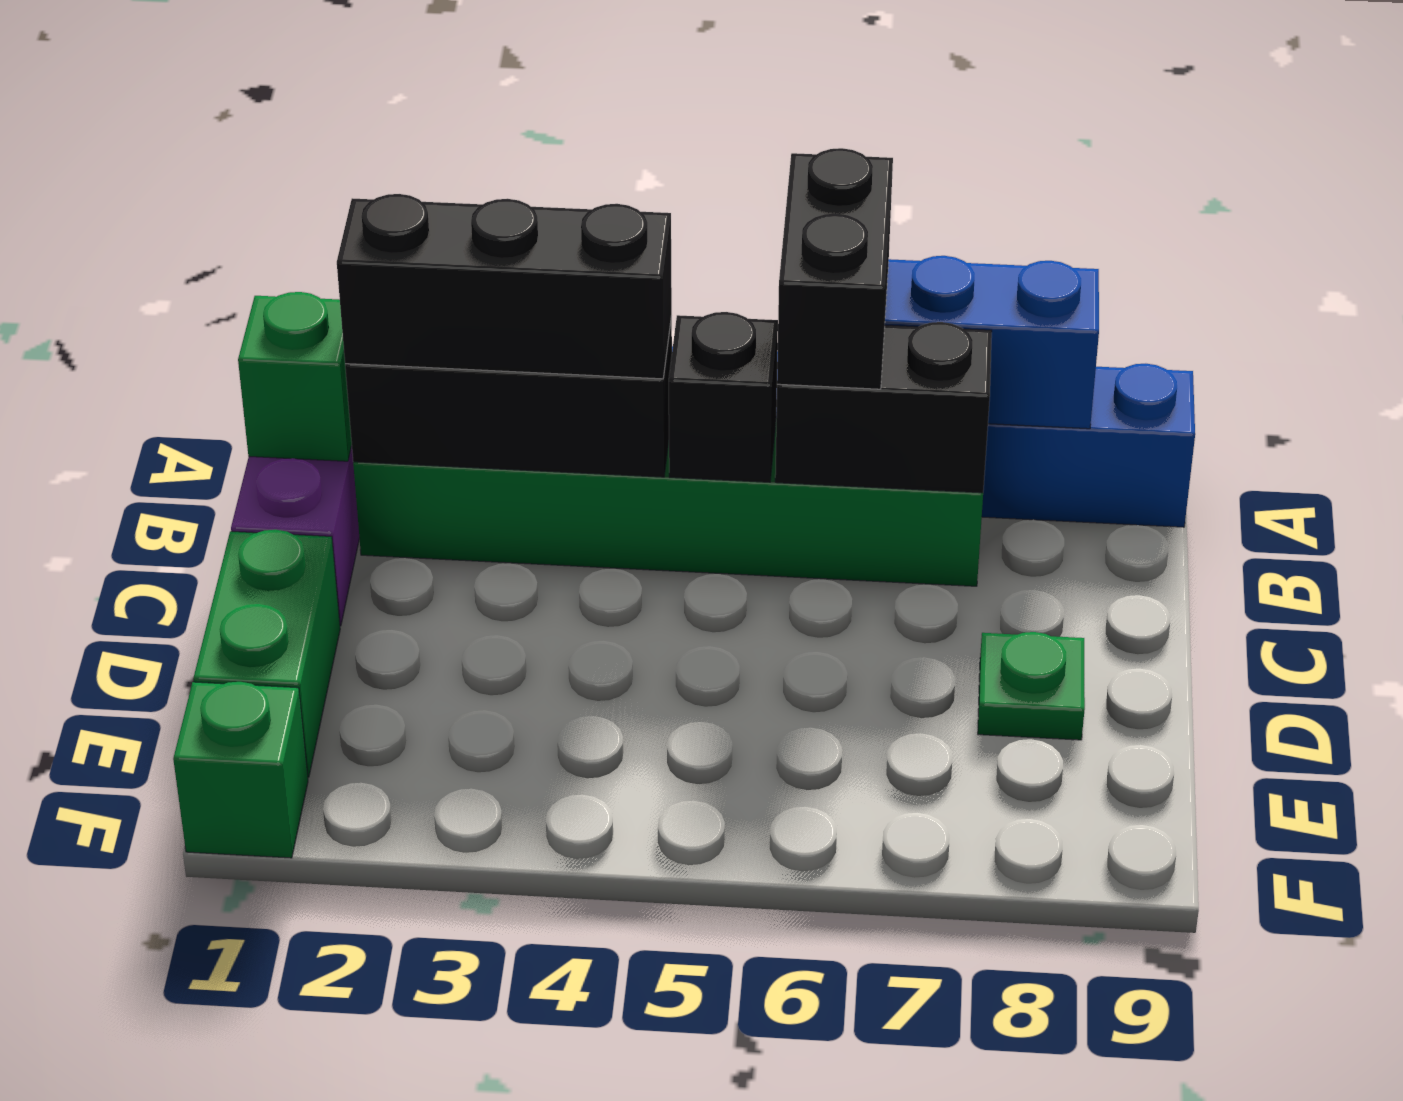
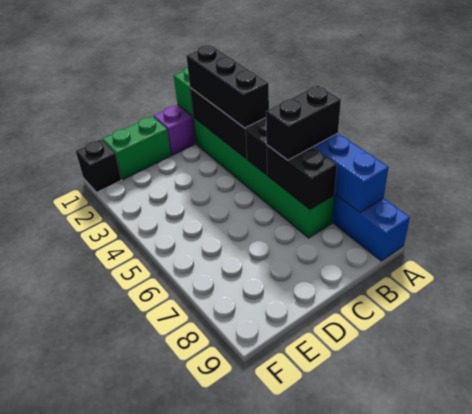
green plate D8 level 1 -> none
green brick F1 level 1 -> black brick F1 level 1

